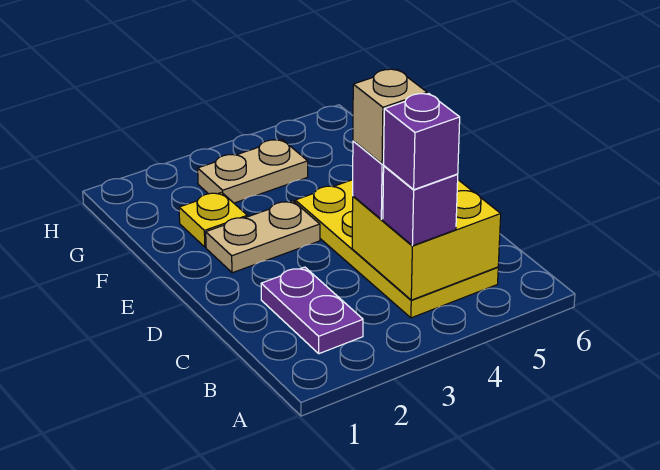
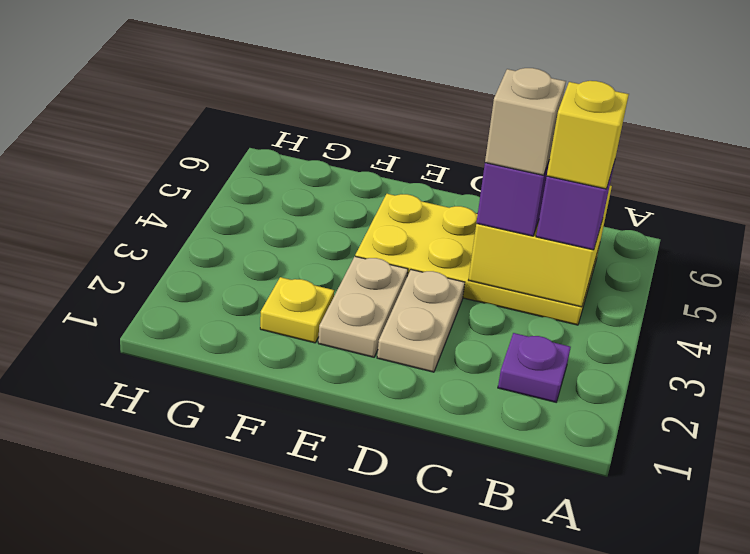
purple plate B2:C2 level 1 -> purple plate B2 level 1
purple brick B4 level 4 -> yellow brick B4 level 4
tan plate G3:G4 level 1 -> tan plate D2:D3 level 1

